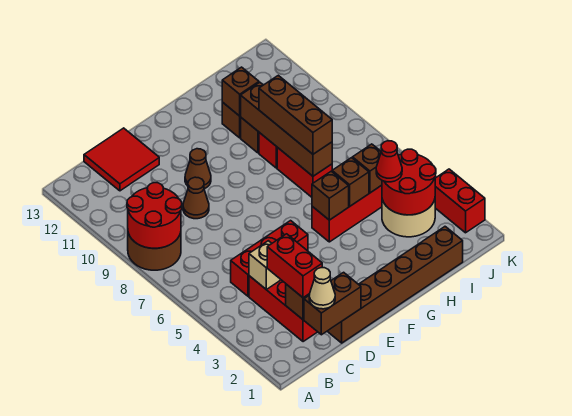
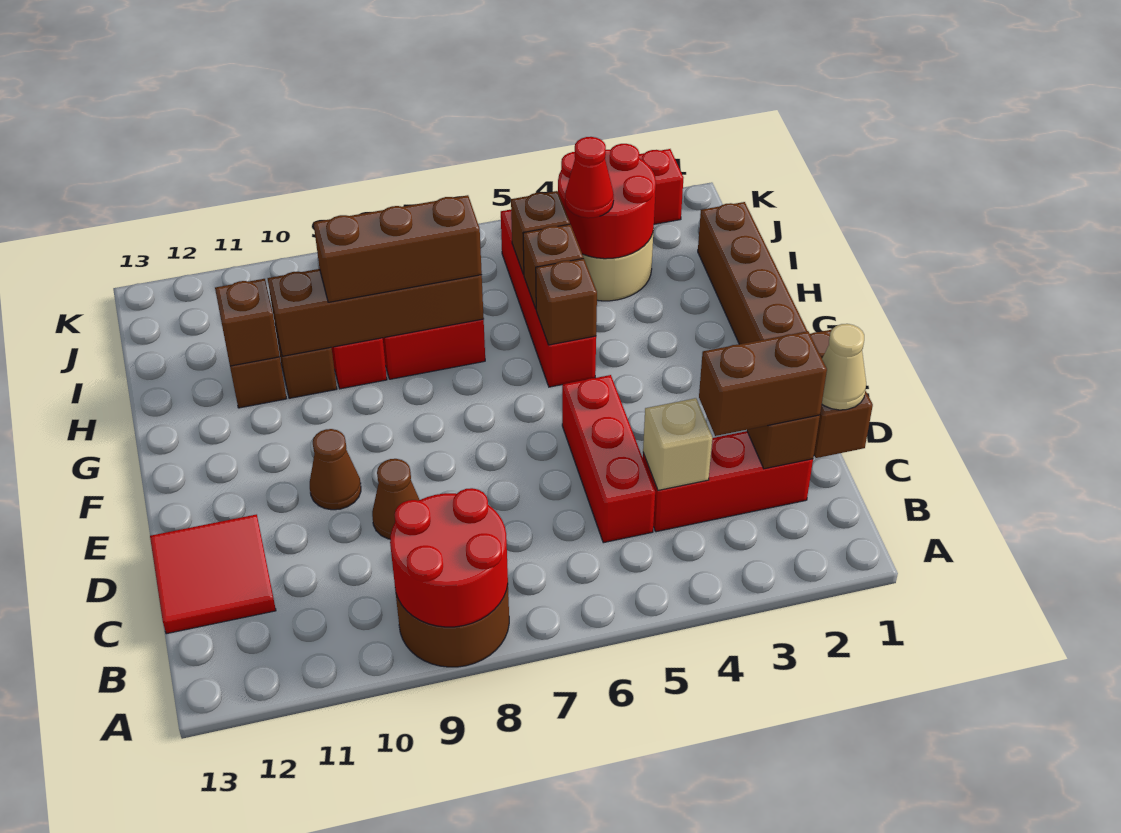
red brick C2:C3 level 3 -> brown brick C2:C3 level 3

